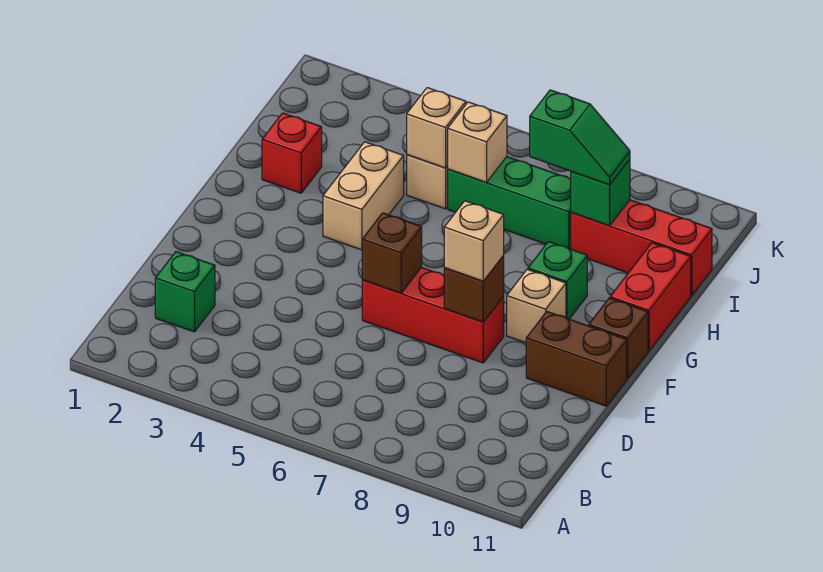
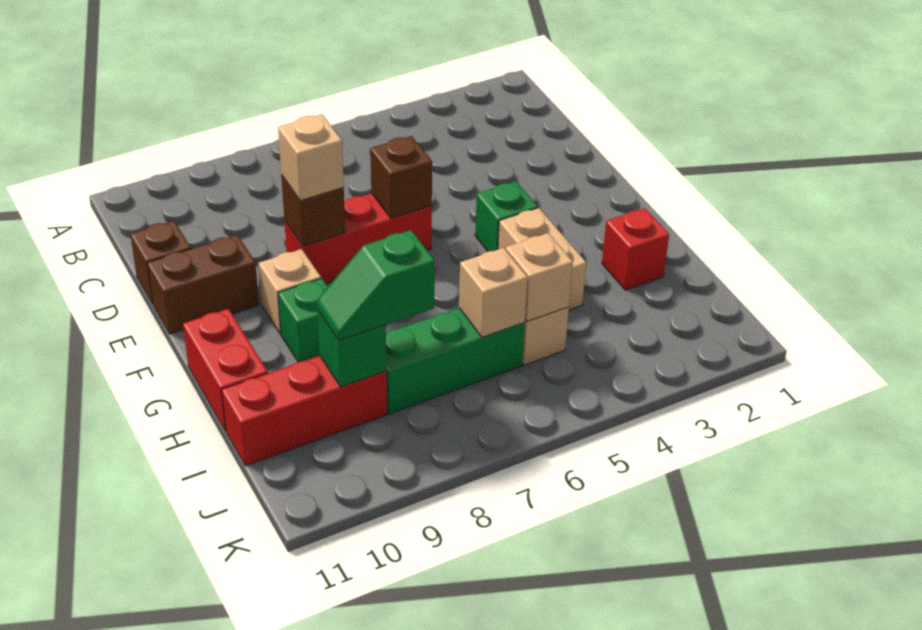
green brick C2 level 1 -> green brick F4 level 1
brown brick F11 level 1 -> brown brick D11 level 1

